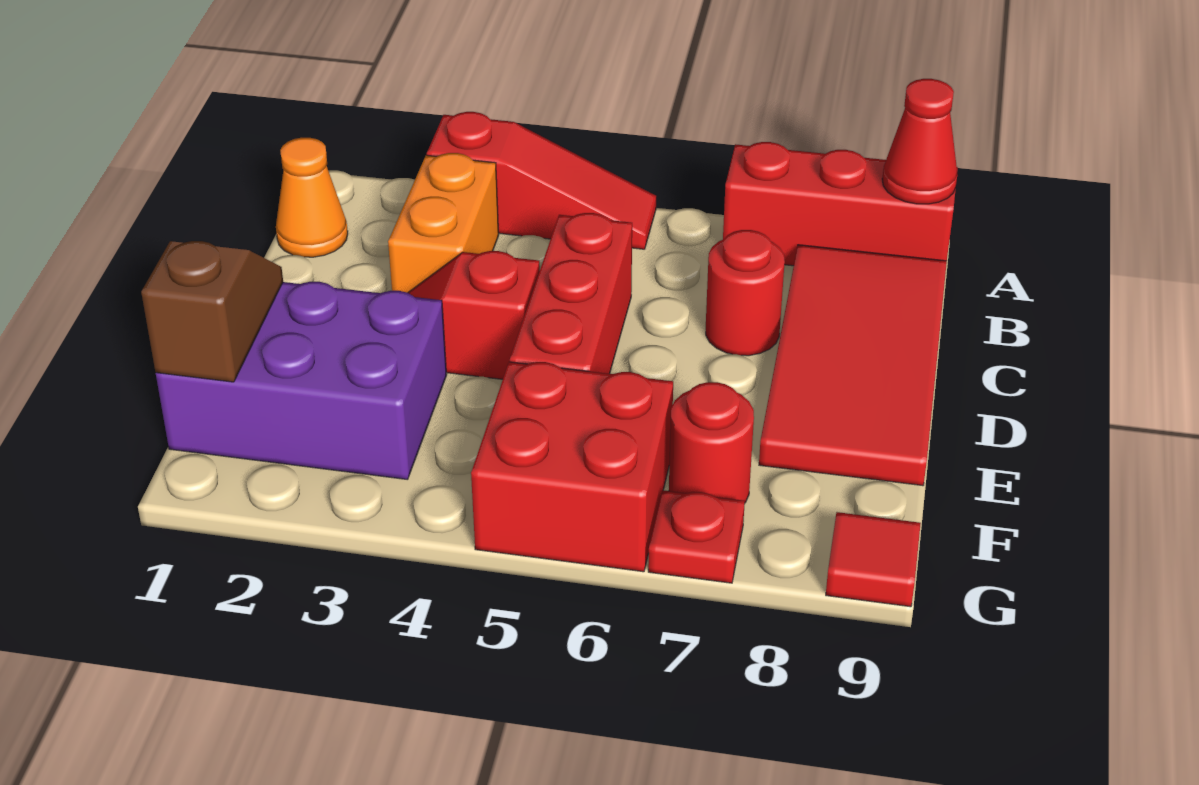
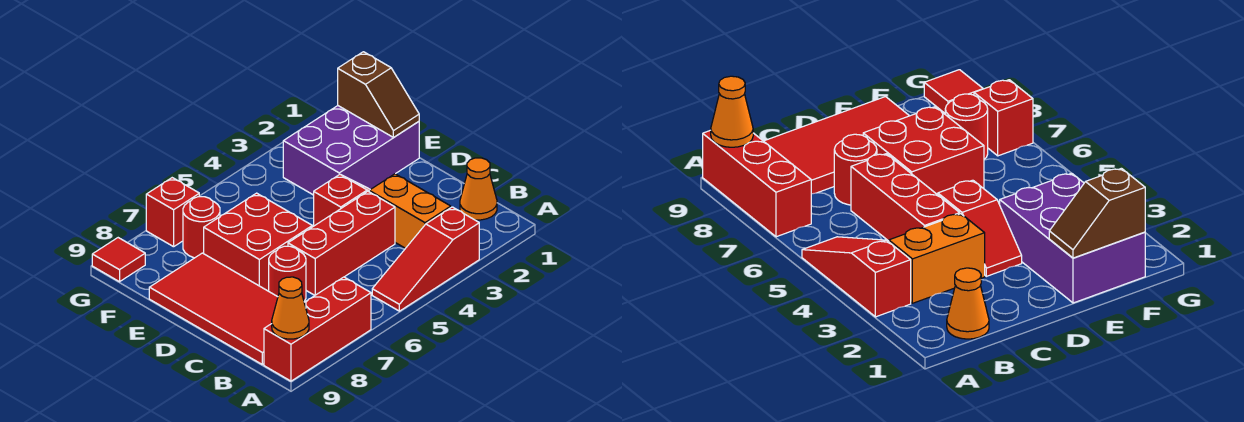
red cone A9 level 2 -> orange cone A9 level 2
red brick C5:E5 level 1 -> red brick C4:C6 level 1
red brick F5:G6 level 1 -> red brick D6:E7 level 1
red plate G7 level 1 -> red brick G7 level 1

